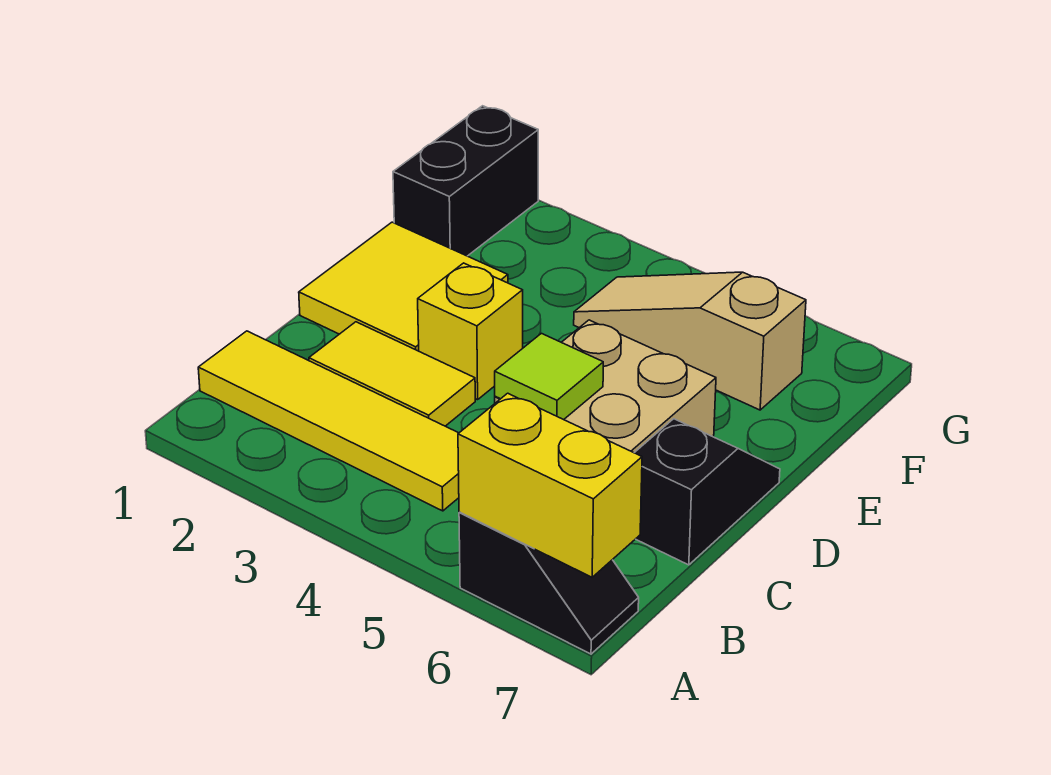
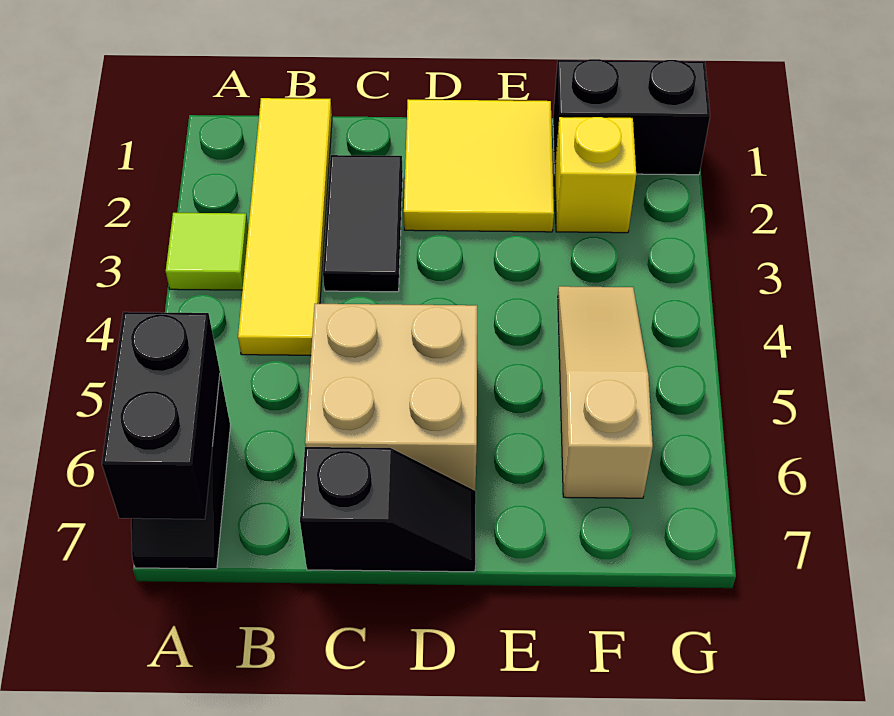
yellow brick A6:A7 level 2 -> black brick A6:A7 level 2
yellow tile C2:C3 level 1 -> black tile C2:C3 level 1
lime tile C5 level 2 -> lime tile A3 level 1
yellow brick D3 level 1 -> yellow brick F2 level 1

